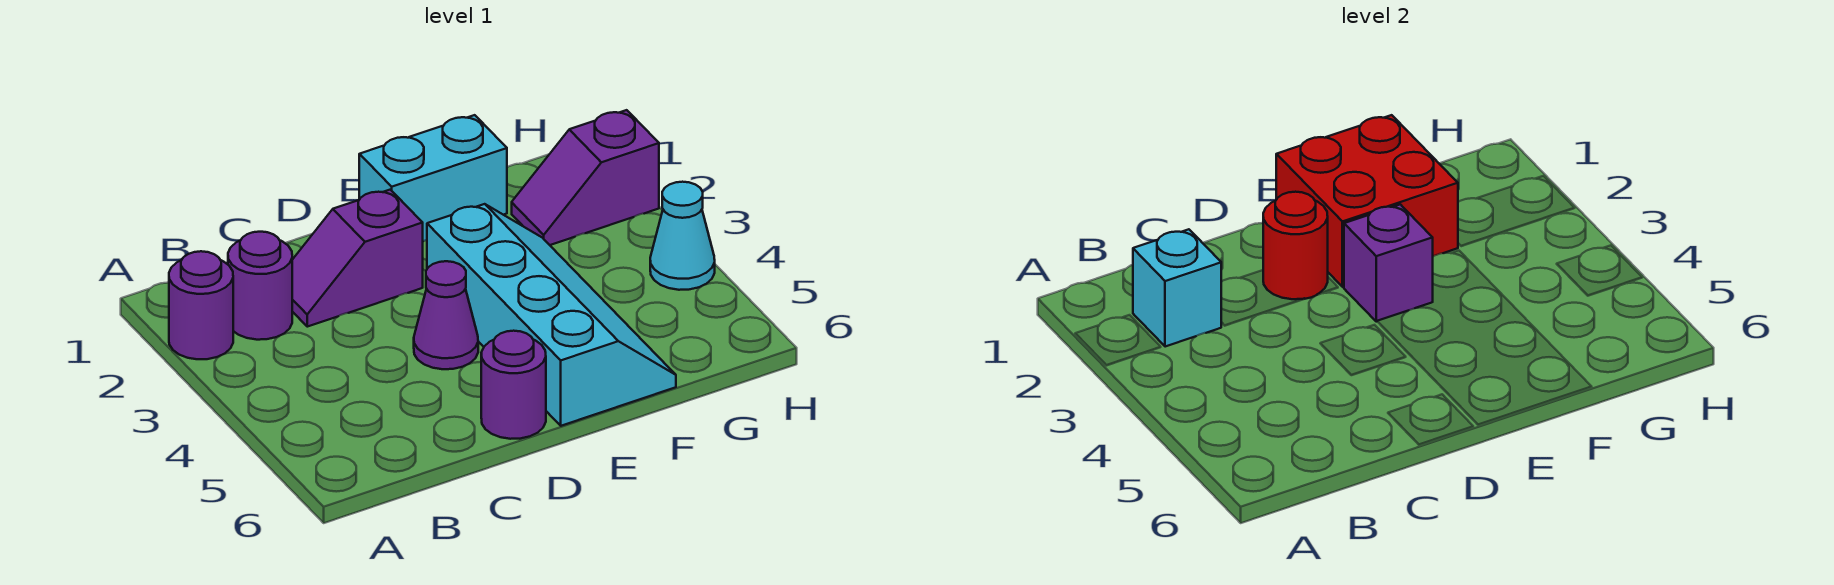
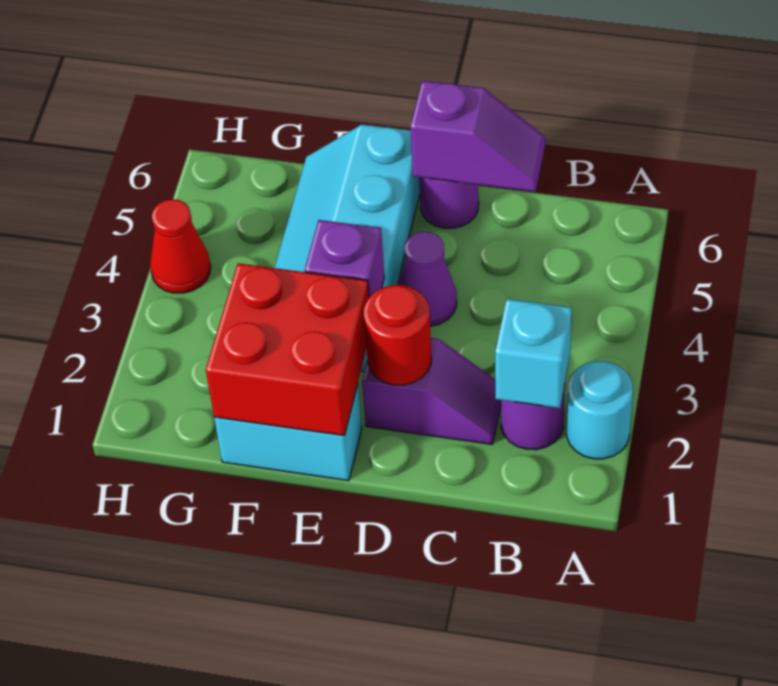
purple round brick A2 level 1 -> cyan round brick A2 level 1
purple slope G2:H2 level 1 top H -> purple slope C6:D6 level 2 top D
cyan cone H4 level 1 -> red cone H4 level 1

